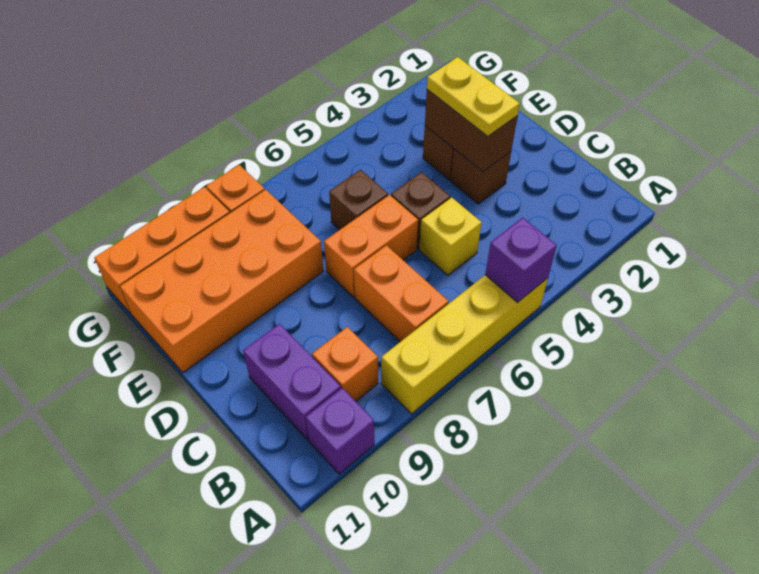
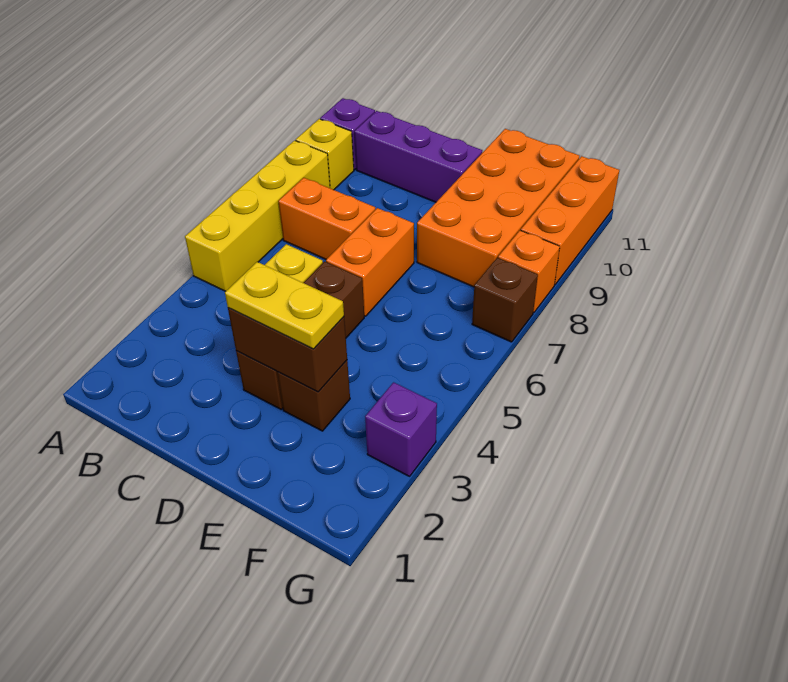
purple brick A5 level 2 -> purple brick G3 level 1
none -> yellow brick A9 level 1
orange brick B9 level 1 -> none
purple brick B10:C10 level 1 -> purple brick B10:D10 level 1
brown brick E6 level 1 -> brown brick G7 level 1

